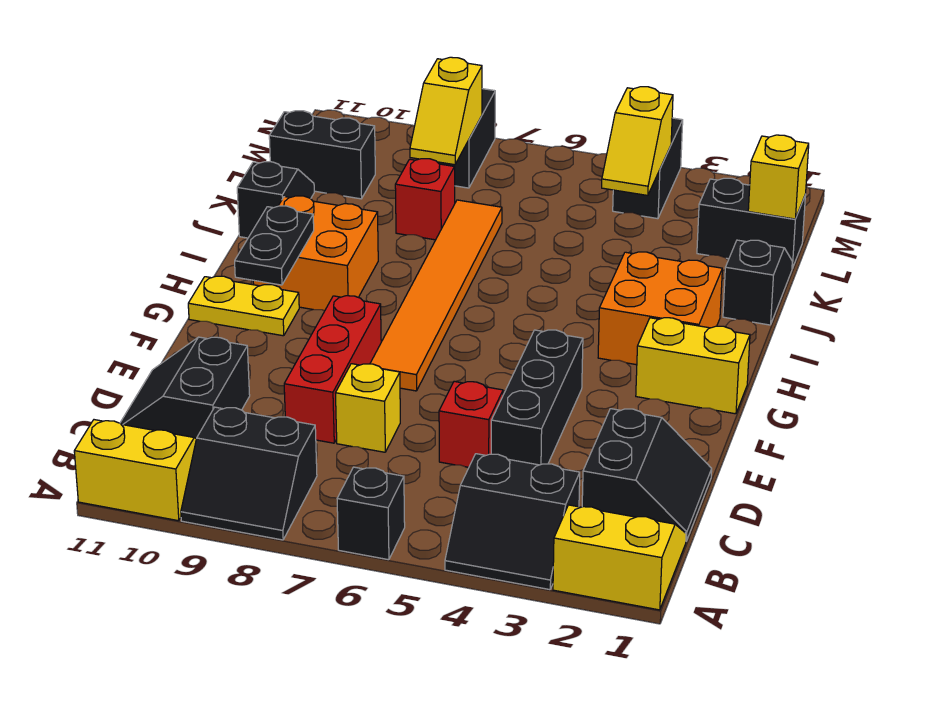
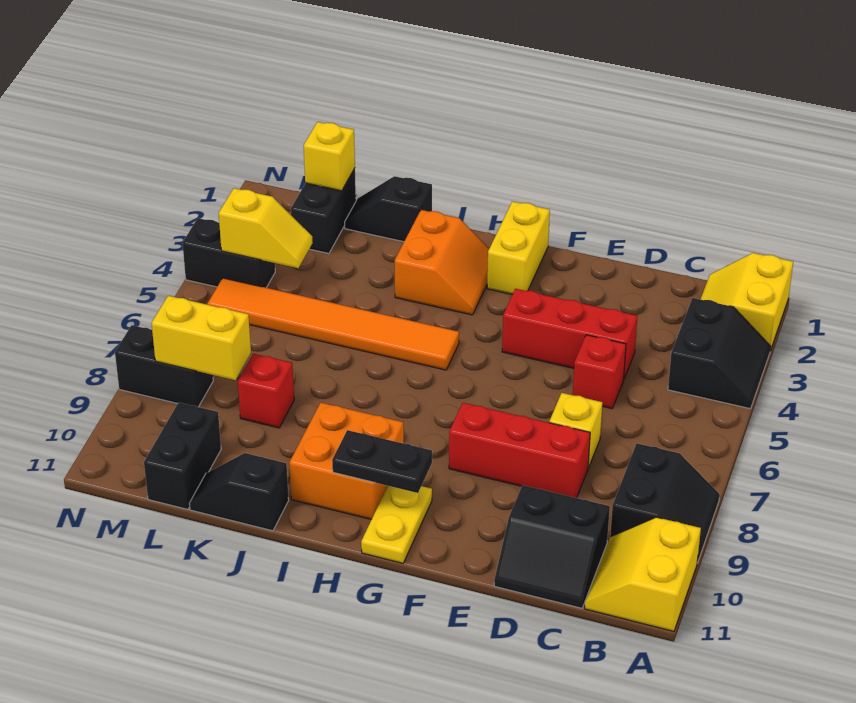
black brick A6 level 1 -> none
black slope C1:D2 level 1 top 2 -> none
black brick D4:F4 level 1 -> red brick D4:F4 level 1
orange tile F7:K7 level 1 -> orange tile H5:M5 level 1
orange brick H2:I3 level 1 -> orange slope H2:I3 level 1 top I
yellow slope L8:M8 level 2 top M -> yellow brick L8:M8 level 2

